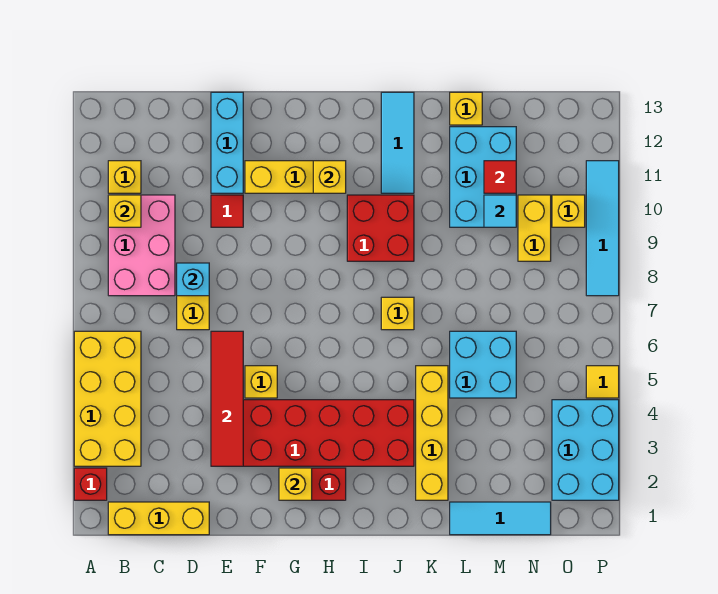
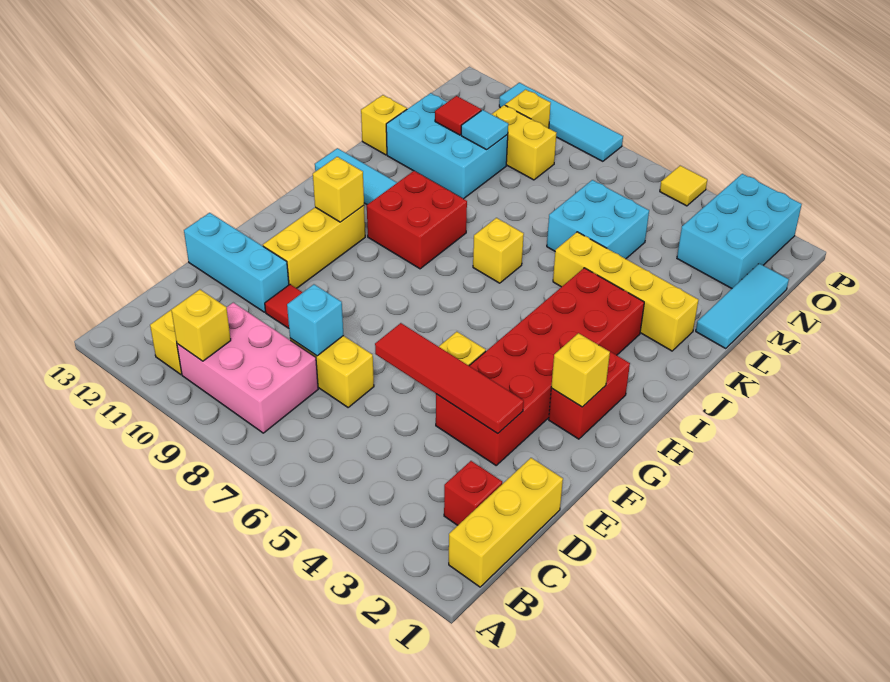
red brick A2 level 1 -> red brick C2 level 1
yellow brick A3:B6 level 1 -> none
cyan brick O2:P4 level 1 -> cyan brick N2:P3 level 1

